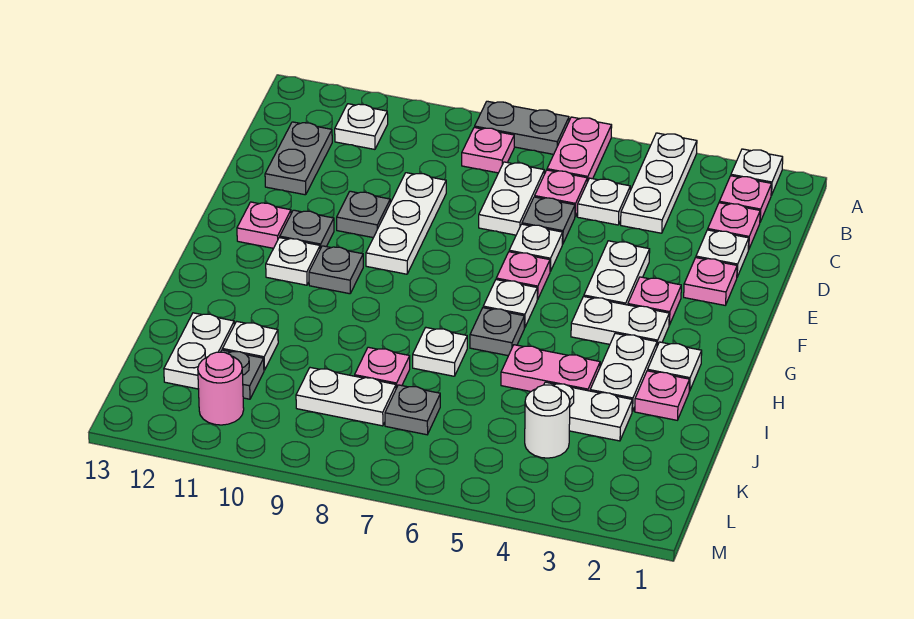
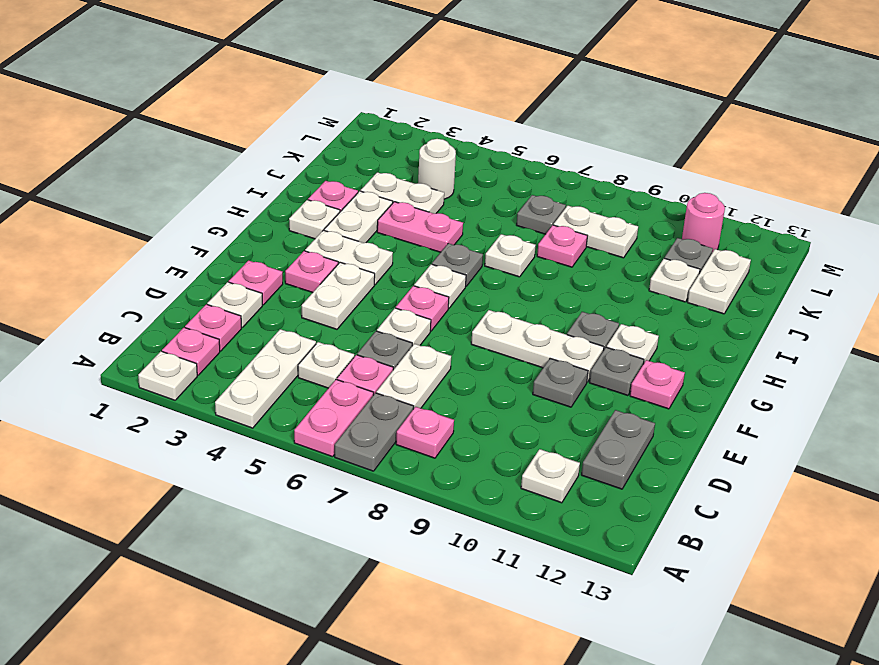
grey plate A7:A8 level 1 -> grey plate A7:B7 level 1
white plate D9:F9 level 1 -> white plate F8:F10 level 1

